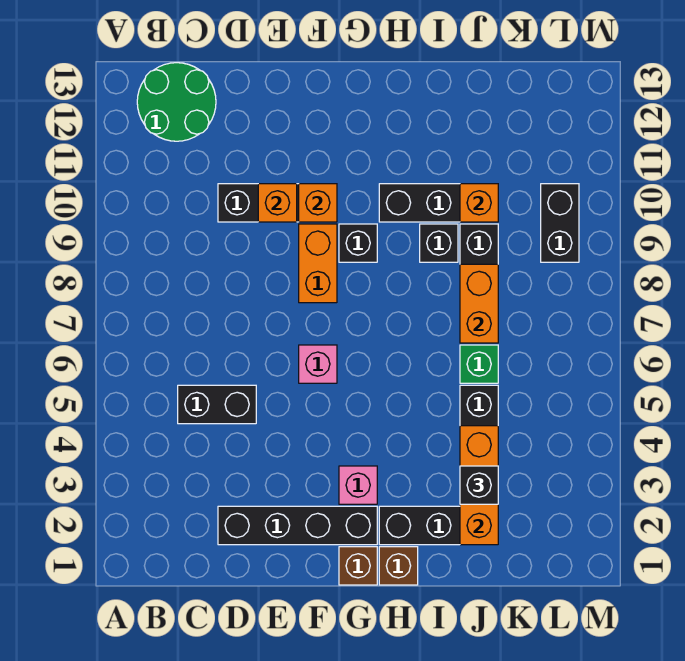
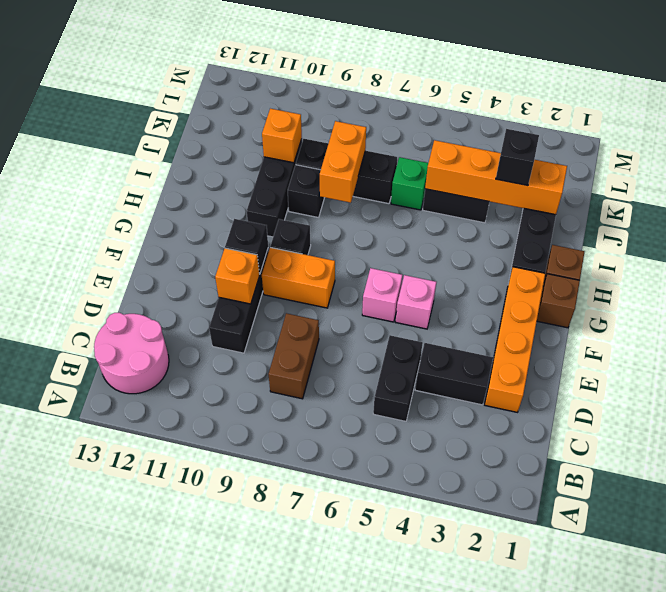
green round brick B12:C13 level 1 -> pink round brick B12:C13 level 1
none -> brown brick C8:D8 level 1
black brick D2:G2 level 1 -> orange brick D2:G2 level 1
orange brick F10 level 2 -> black brick F10 level 2
pink brick G3 level 1 -> pink brick F5 level 1
orange brick J2:J4 level 2 -> orange brick J2:J5 level 2
orange brick J7:J8 level 2 -> orange brick I8:J8 level 2
black brick L9:L10 level 1 -> black brick D3:D4 level 1

